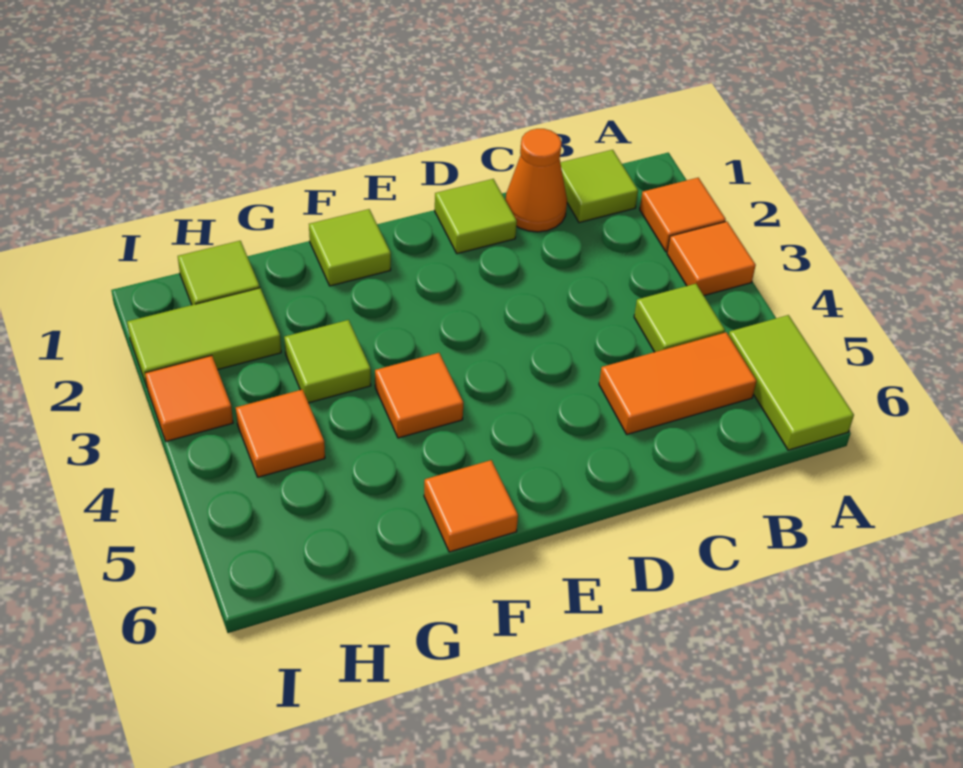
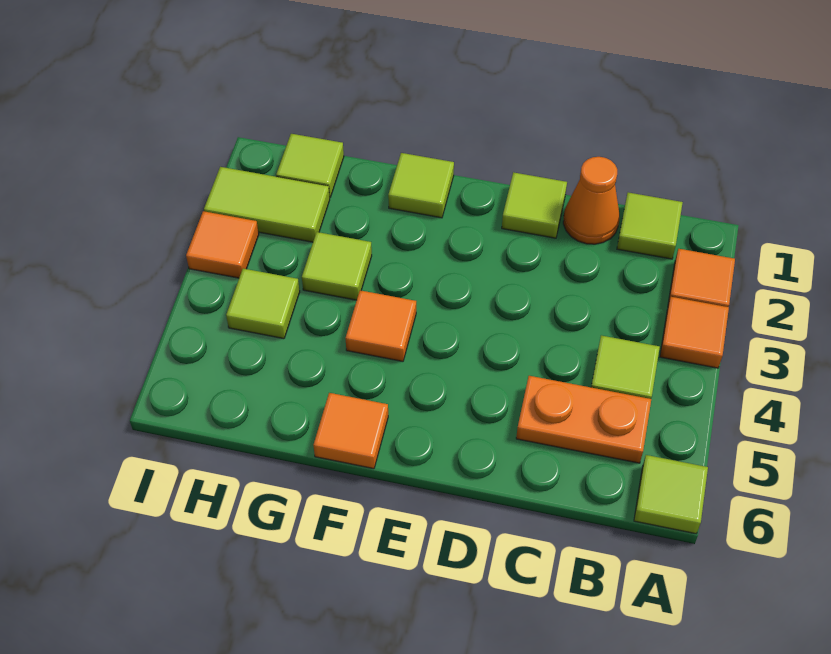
lime tile A5:A6 level 1 -> lime tile A6 level 1
orange tile B5:C5 level 1 -> orange plate B5:C5 level 1
orange tile H4 level 1 -> lime tile H4 level 1

